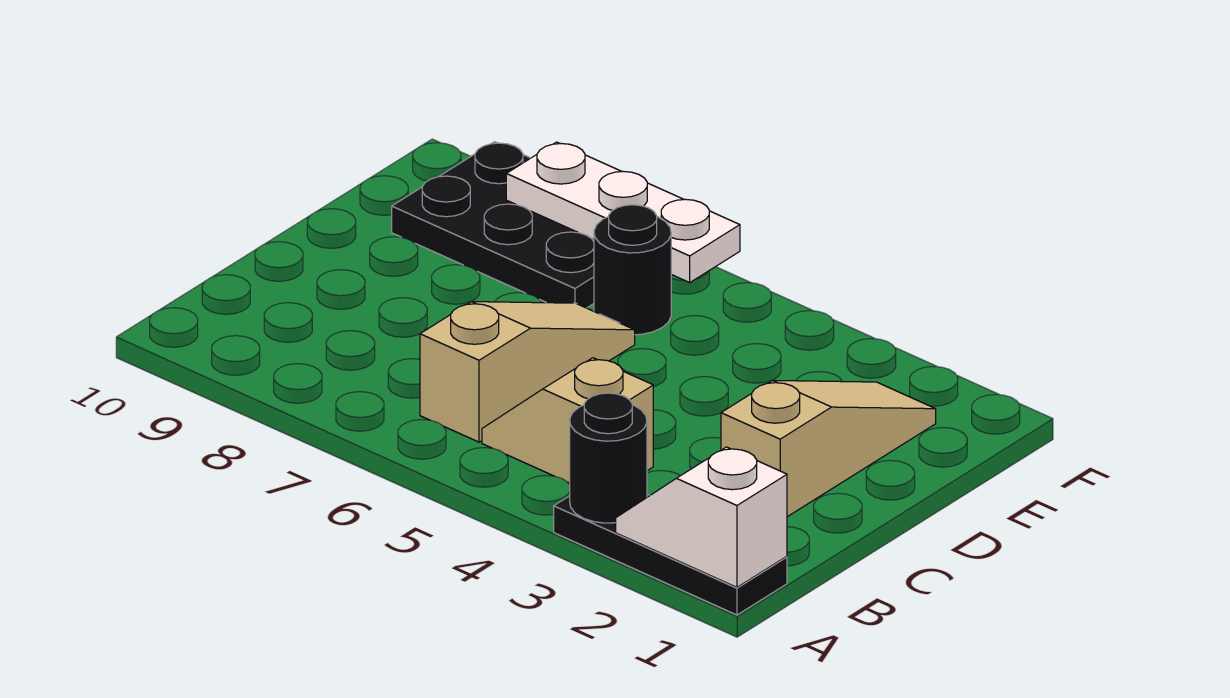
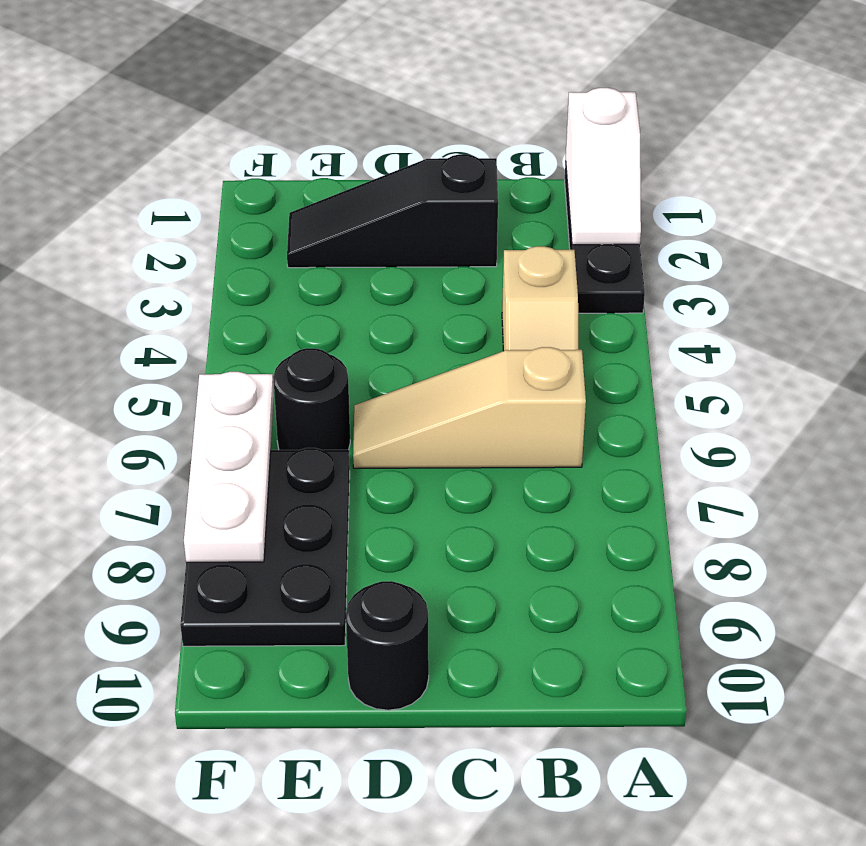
black round brick A3 level 2 -> black round brick D10 level 1
tan slope C2:E2 level 1 top C -> black slope C2:E2 level 1 top C

